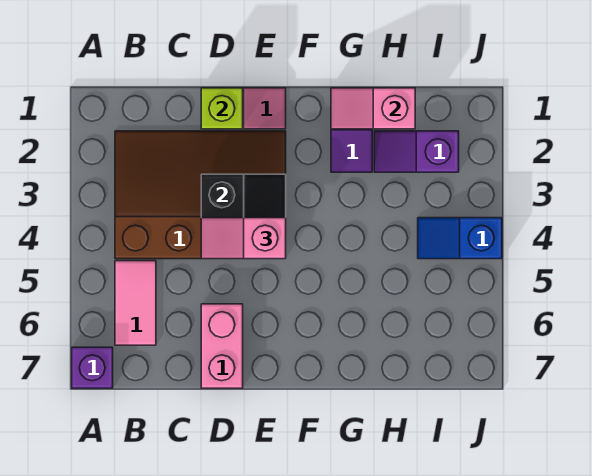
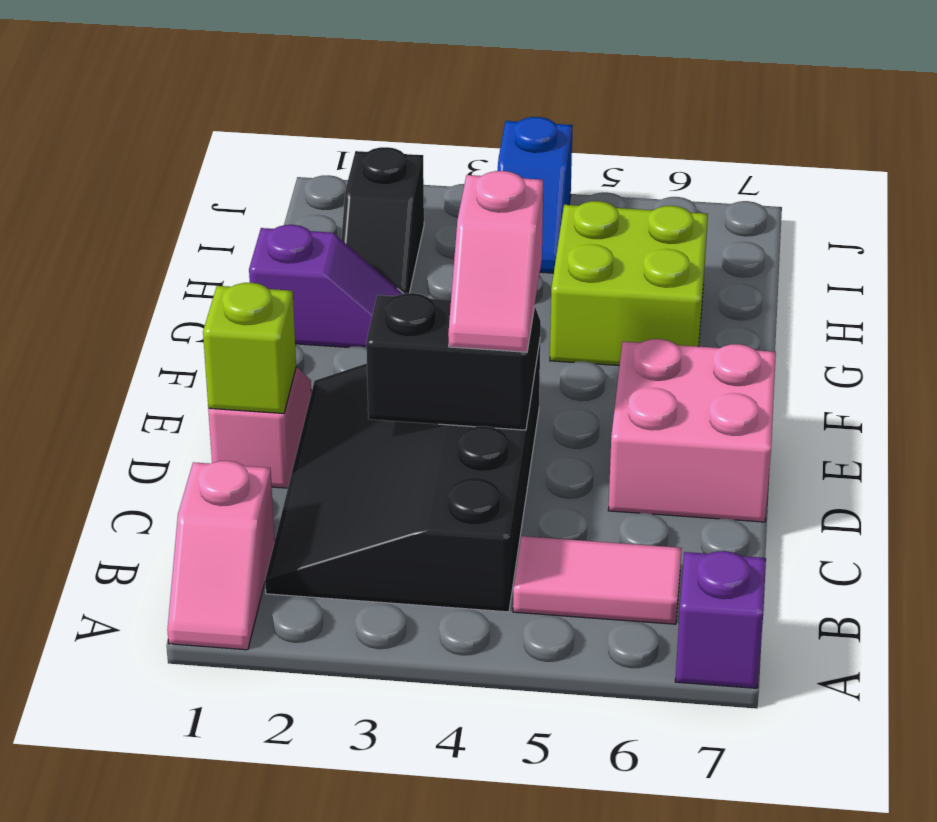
brown slope B2:E4 level 1 top 4 -> black slope B2:E4 level 1 top 4
pink brick D6:D7 level 1 -> pink brick D6:E7 level 1
pink slope G1:H1 level 2 top H -> pink slope A1:B1 level 1 top B
none -> lime brick G5:H6 level 1
purple slope H2:I2 level 1 top I -> black slope H2:I2 level 1 top I

